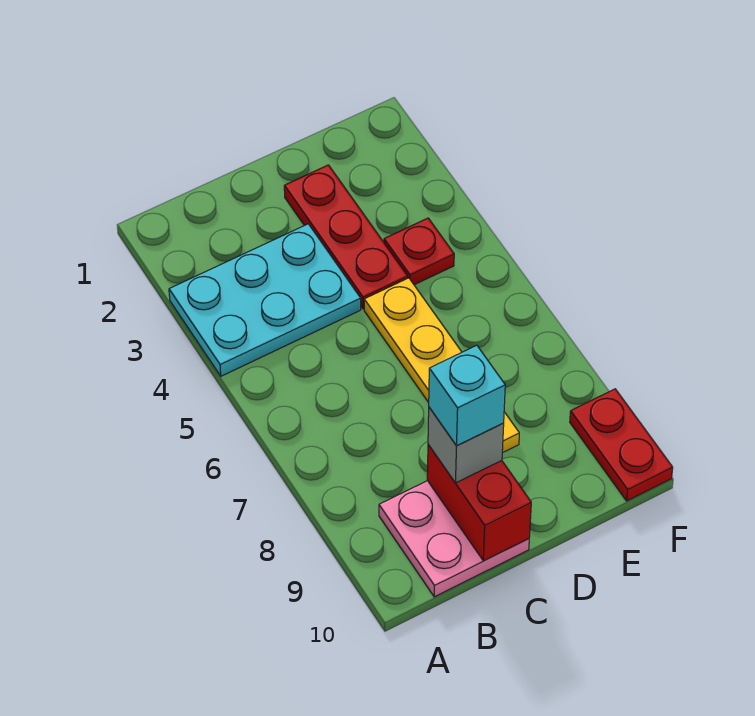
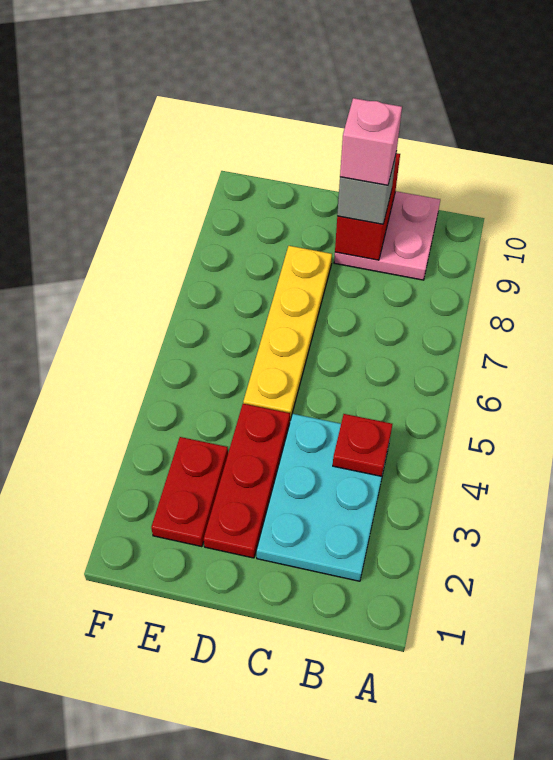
cyan plate A3:C4 level 1 -> cyan plate B2:C4 level 1
cyan brick C9 level 4 -> pink brick C9 level 4
red plate E4 level 1 -> red plate B4 level 2
red plate F9:F10 level 1 -> red plate E2:E3 level 1

